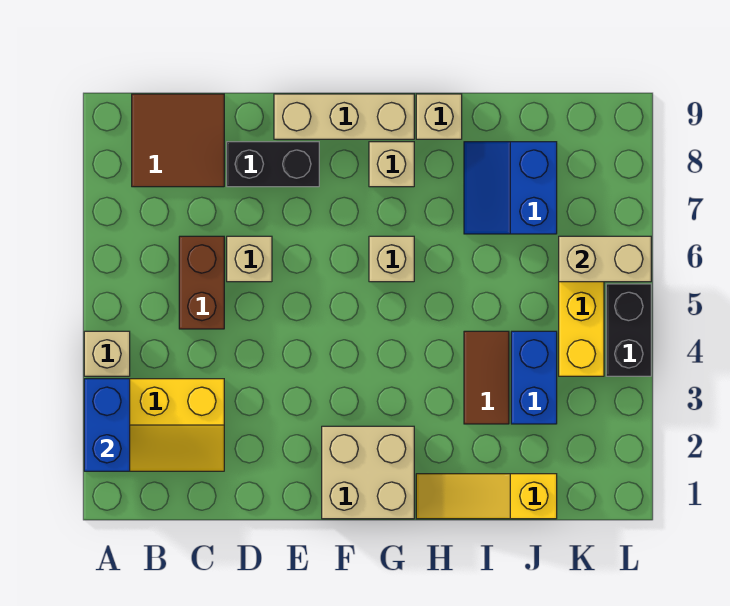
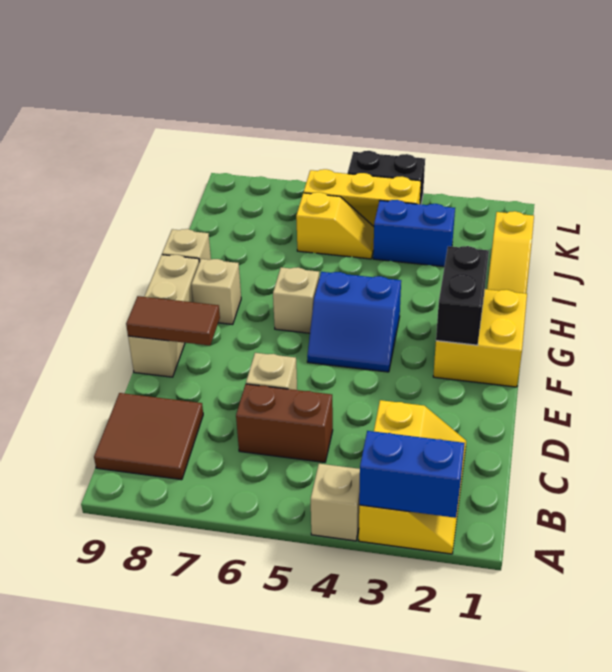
black brick D8:E8 level 1 -> black brick F2:G2 level 2
tan brick F1:G2 level 1 -> yellow brick F1:G2 level 1
brown tile I3:I4 level 1 -> brown tile E8:E9 level 2
blue slope I7:J8 level 1 top J -> blue slope F4:G5 level 1 top G
none -> yellow slope J5:J6 level 1 top 6
tan brick K6:L6 level 2 -> none

